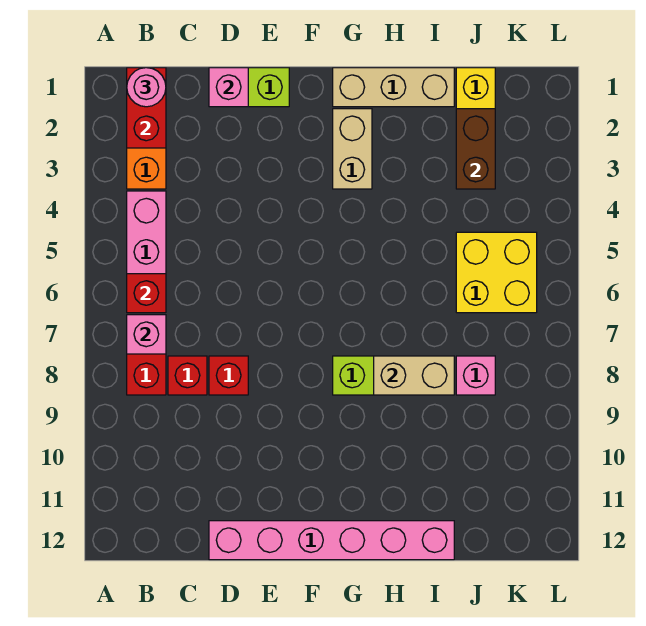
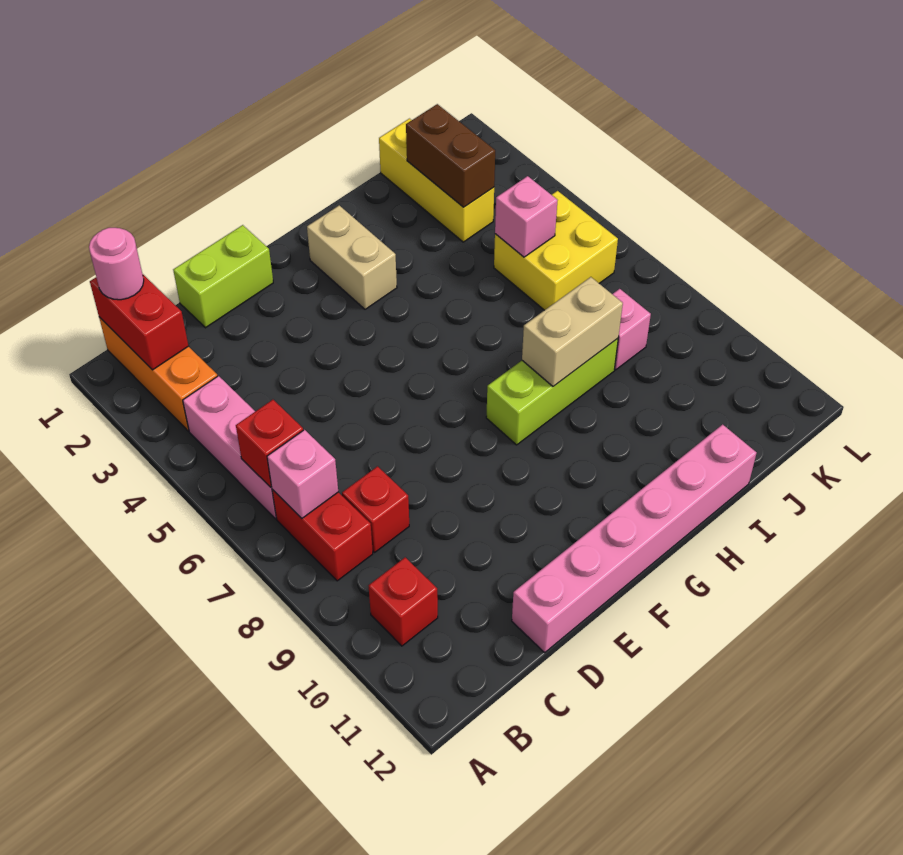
pink brick D1 level 2 -> pink brick J5 level 2
red brick D8 level 1 -> red brick B10 level 1
tan brick G1:I1 level 1 -> none

